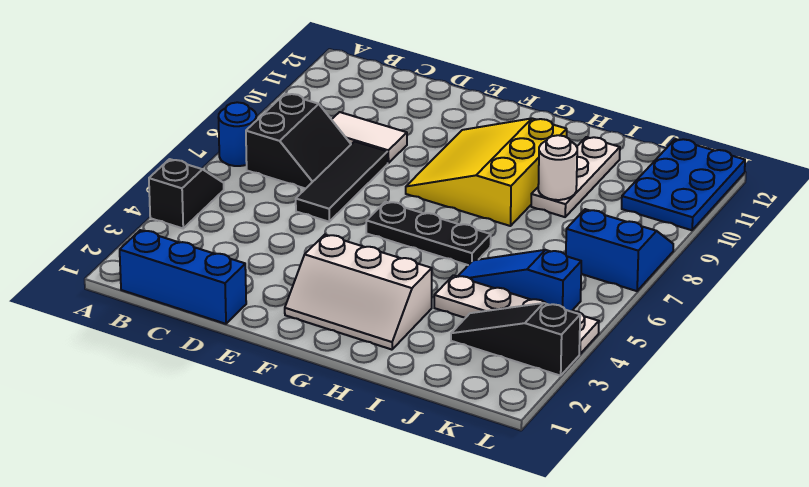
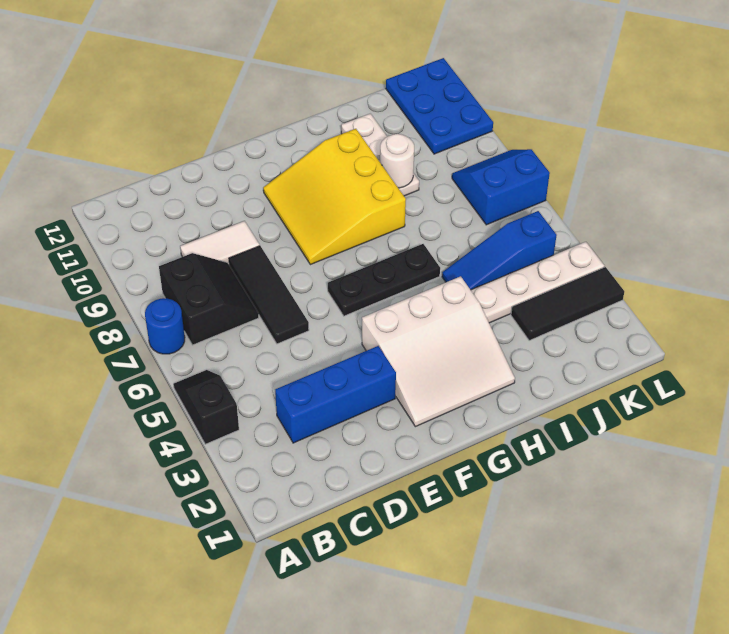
blue brick B1:D1 level 1 -> blue brick C3:E3 level 1
white slope F2:H3 level 1 top 3 -> white slope F2:H4 level 1 top 4
black slope J3:L3 level 1 top L -> black tile J3:L3 level 1

